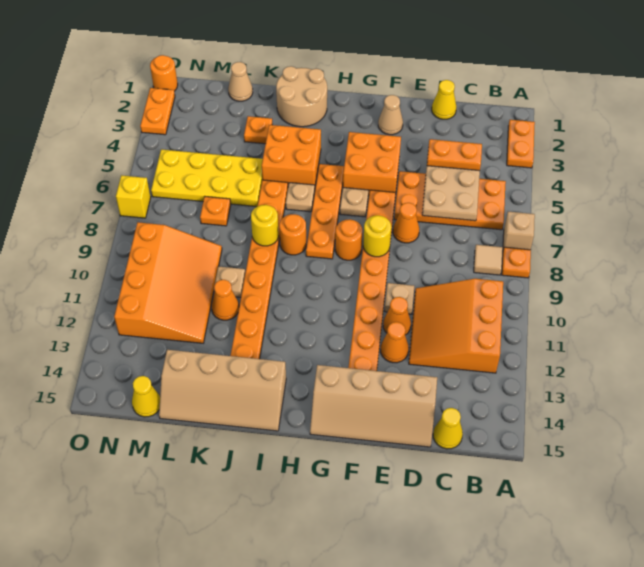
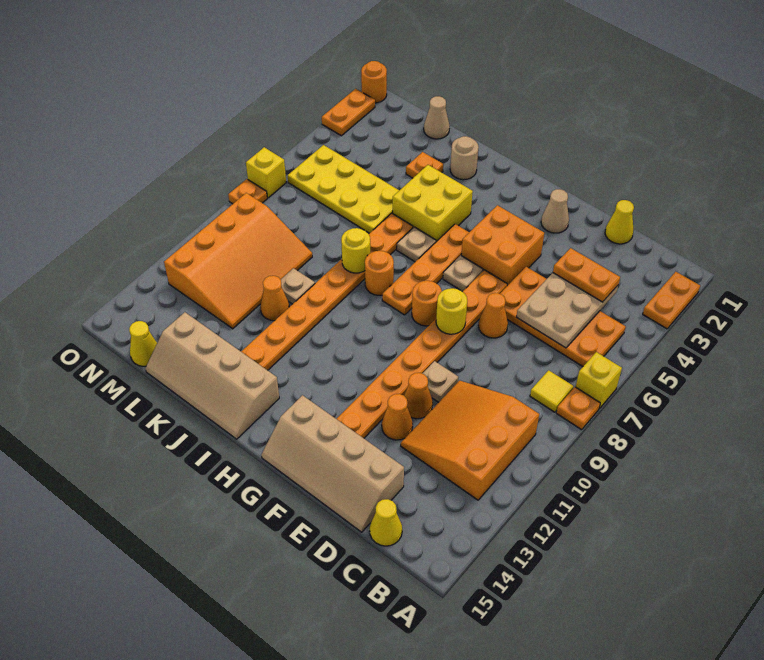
tan brick A7 level 1 -> yellow brick A7 level 1
tan tile B8 level 1 -> yellow tile B8 level 1
tan round brick I1:J2 level 1 -> tan round brick J2 level 1
orange brick I4:J5 level 1 -> yellow brick I4:J5 level 1
orange plate L7 level 1 -> orange plate O8 level 1

